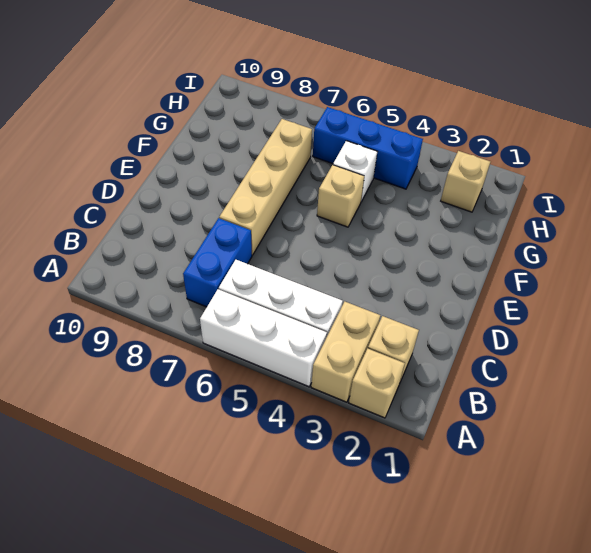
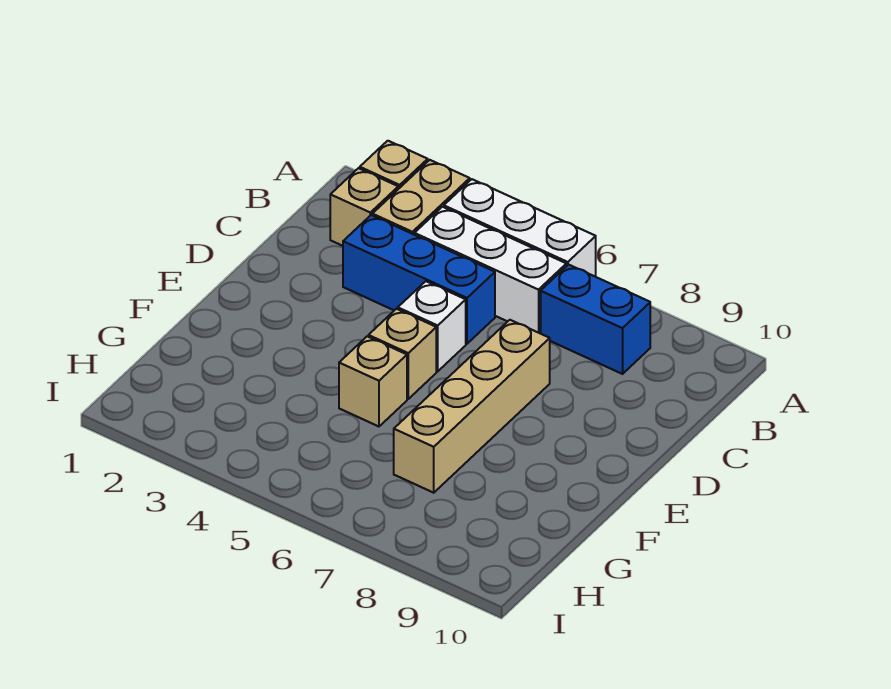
blue brick B7:C7 level 1 -> blue brick B7:B8 level 1
white brick G5 level 1 -> white brick D5 level 1
tan brick H2 level 1 -> tan brick E5 level 1
blue brick H4:H6 level 1 -> blue brick C3:C5 level 1

